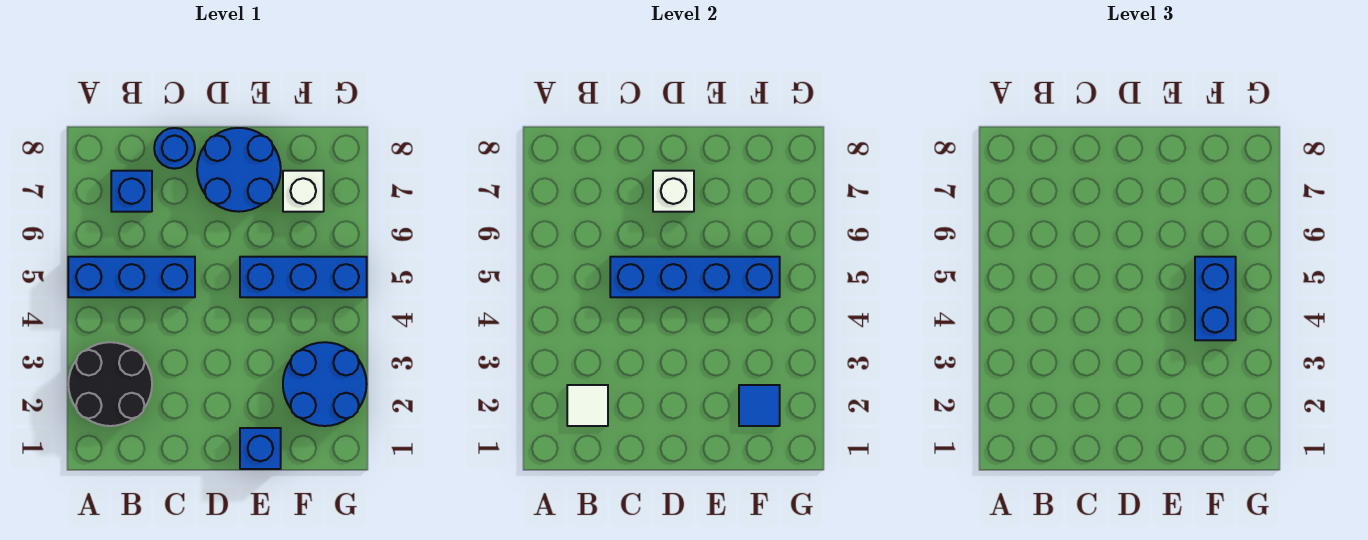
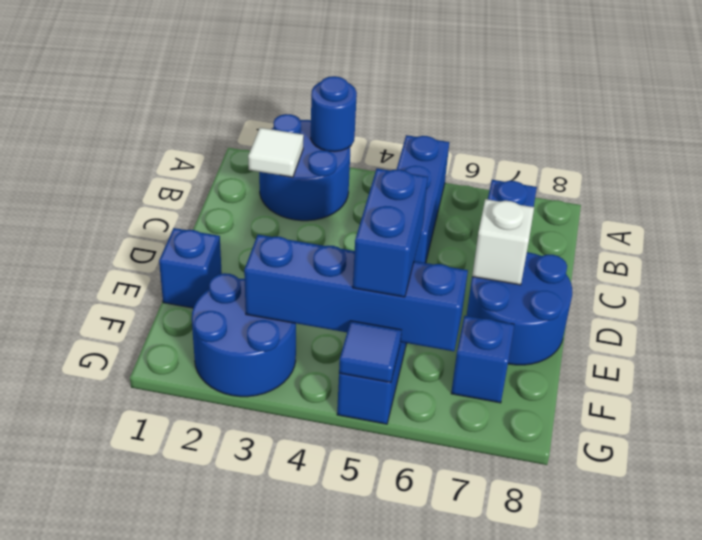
black round brick A2:B3 level 1 -> blue round brick A2:B3 level 1
blue brick C5:F5 level 2 -> blue brick F3:F6 level 2
blue round brick C8 level 1 -> blue round brick A3 level 2
blue tile F2 level 2 -> blue tile G5 level 2
blue brick F4:F5 level 3 -> blue brick E5:F5 level 3
white brick F7 level 1 -> blue brick F7 level 1

